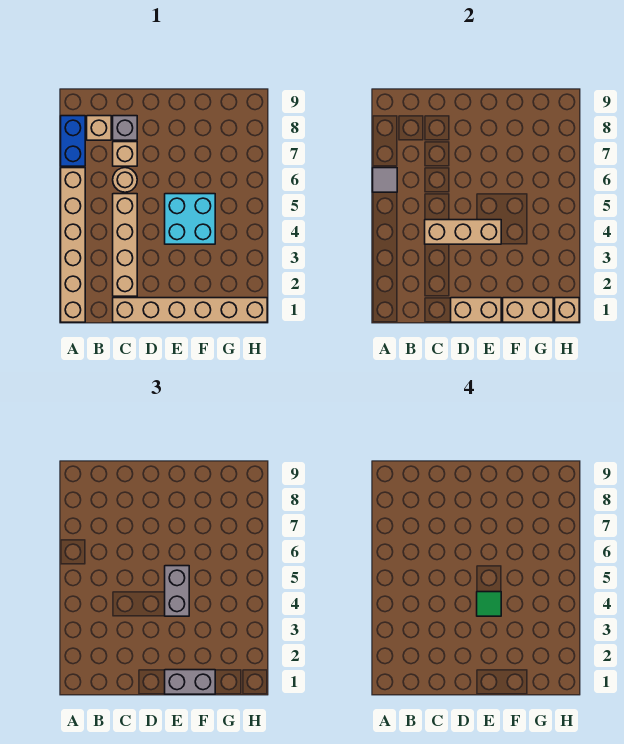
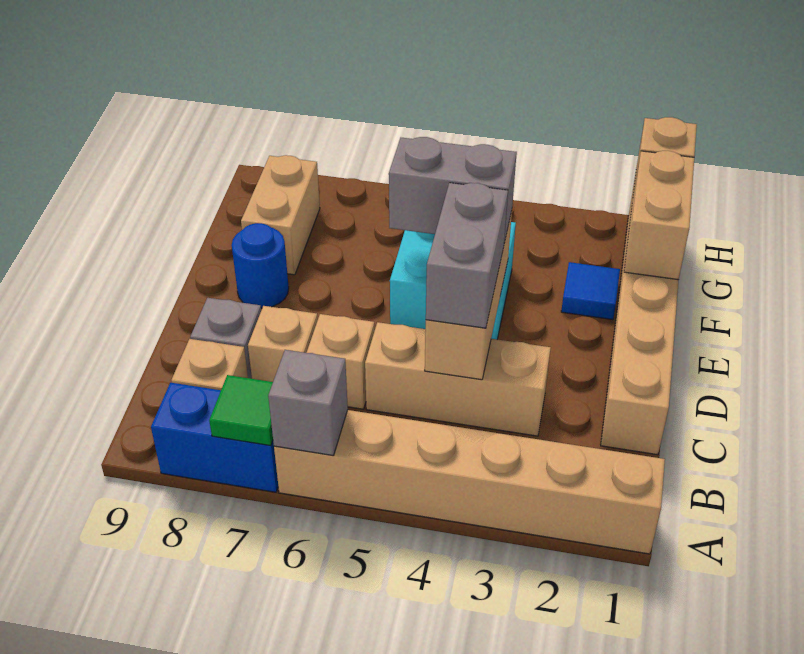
grey tile A6 level 2 -> grey brick A6 level 2
tan brick C2:C5 level 1 -> tan brick C3:C5 level 1
tan round brick C6 level 1 -> tan brick C6 level 1
tan brick D1:E1 level 2 -> tan brick F8:G8 level 1
grey brick E1:F1 level 3 -> grey brick C4:D4 level 3
green tile E4 level 4 -> green tile A7 level 2
none -> blue round brick E8 level 1
none -> blue tile F2 level 1

